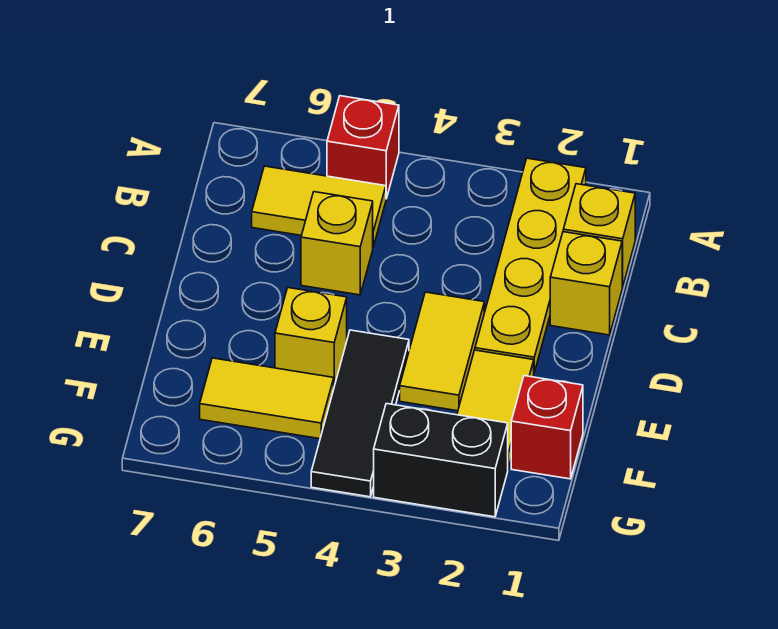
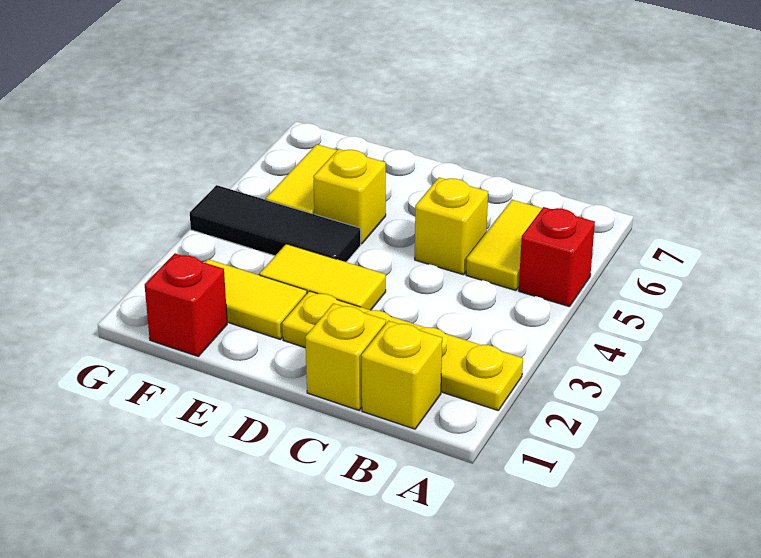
black brick G2:G3 level 1 -> none

